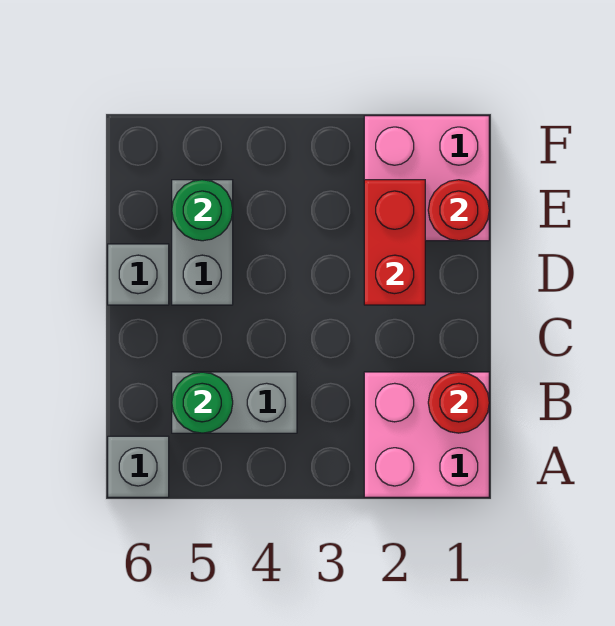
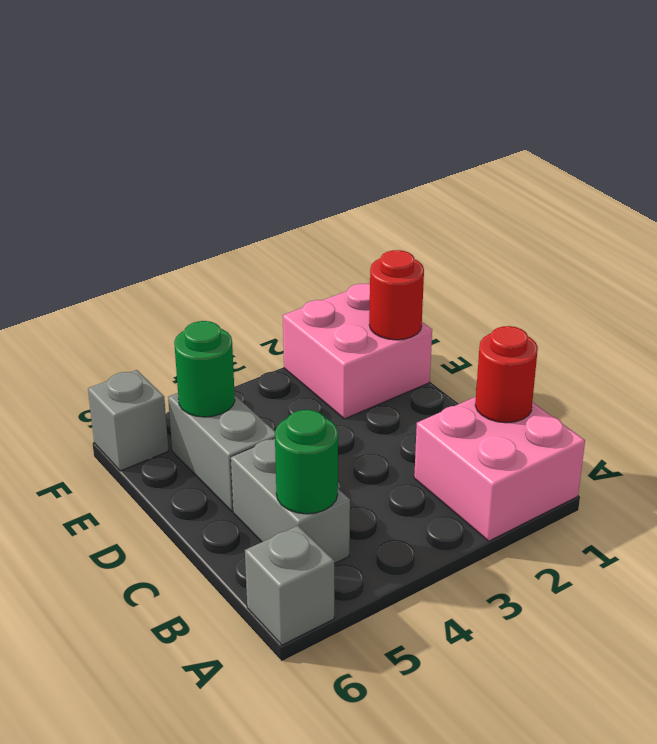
grey brick B4:B5 level 1 -> grey brick B5:C5 level 1
red brick D2:E2 level 2 -> none
grey brick D6 level 1 -> grey brick F6 level 1

